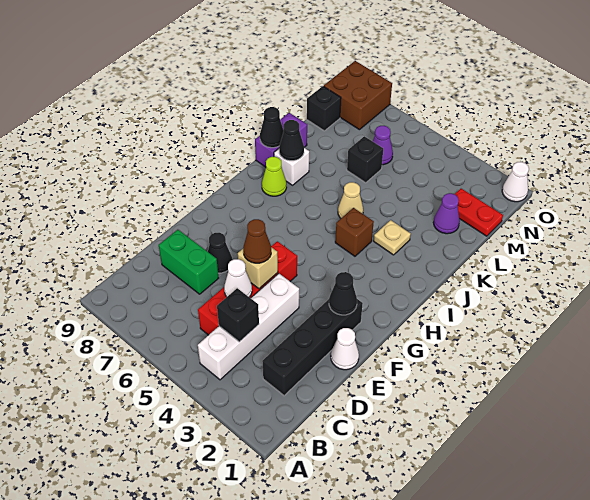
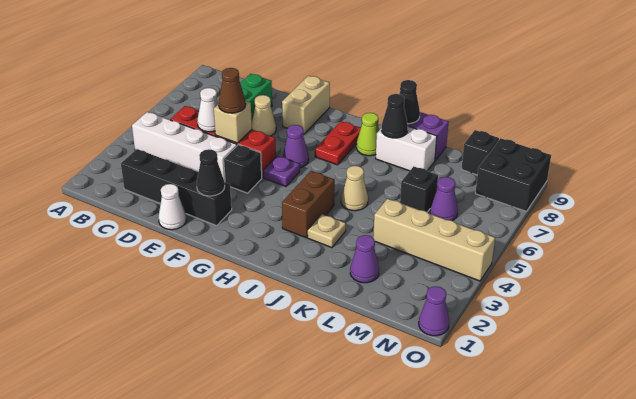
black brick C4 level 2 -> black brick F4 level 1
black cone E7 level 1 -> tan cone E7 level 1
none -> tan brick F8:F9 level 1
none -> purple plate G5 level 1
none -> purple cone G6 level 1
brown brick I4 level 1 -> brown brick I3:I4 level 1
white brick J8 level 1 -> white brick J8:K8 level 1
none -> tan brick L4:O4 level 1
red plate M1:M2 level 1 -> red plate H7:H8 level 1
brown brick N8:O9 level 1 -> black brick N8:O9 level 1
white cone O1 level 1 -> purple cone O1 level 1

